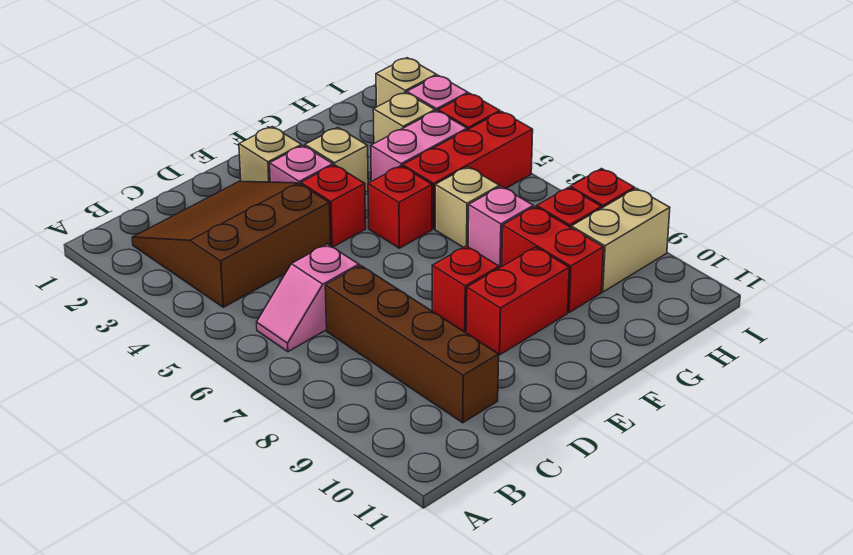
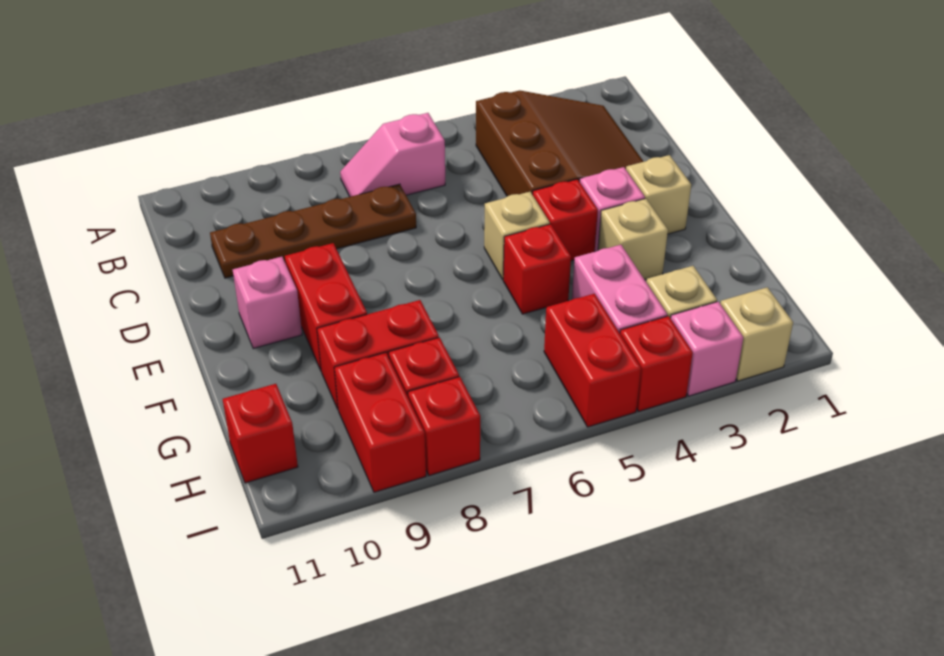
pink slope B6:C6 level 1 top C -> pink slope B6:B7 level 1 top 6
brown brick C7:C10 level 1 -> brown plate C7:C10 level 1
red brick E8 level 1 -> red brick H11 level 1
red brick G5:I5 level 1 -> red brick H5:I5 level 1
tan brick G6 level 1 -> tan brick E5 level 1
pink brick G7 level 1 -> pink brick E10 level 1
tan brick H9:I9 level 1 -> red brick H9:I9 level 1

